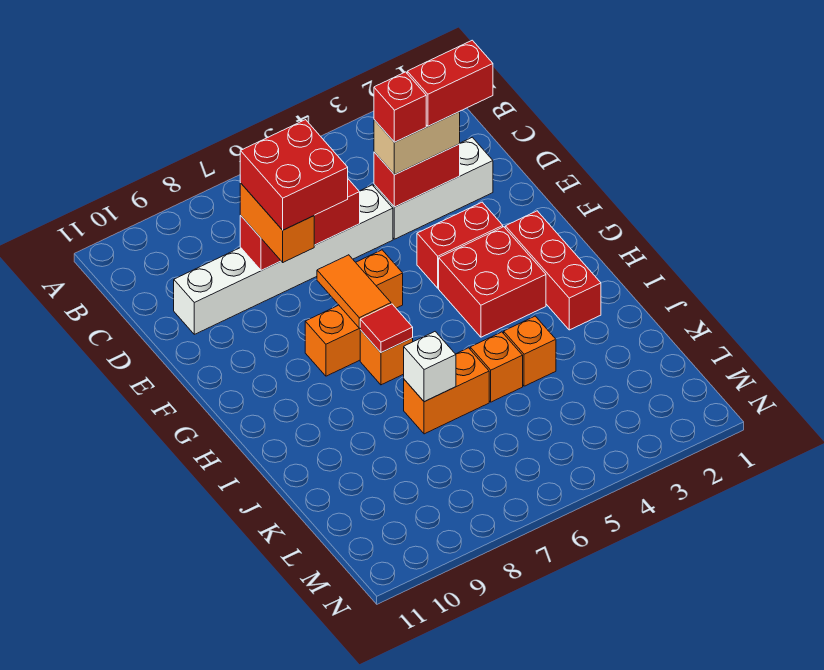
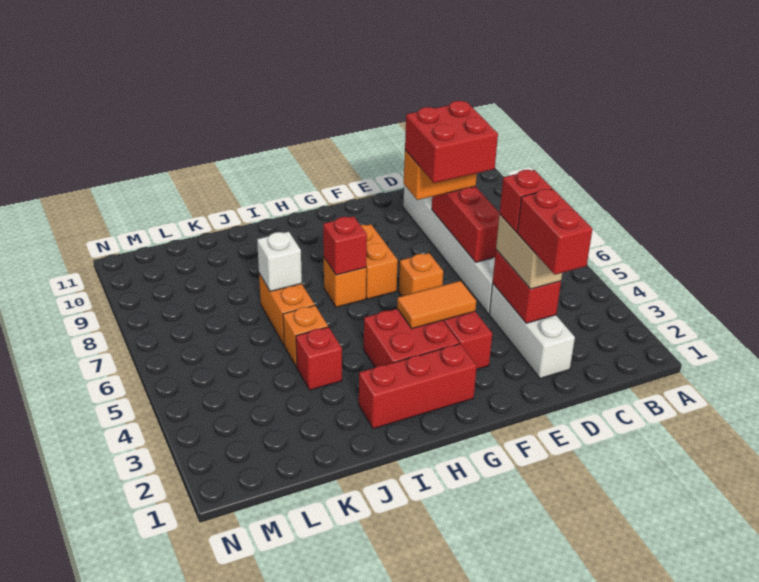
orange tile F7:G7 level 2 -> orange tile F4:G4 level 2
red tile H7 level 2 -> red brick H7 level 2
orange brick J4 level 1 -> red brick J4 level 1

